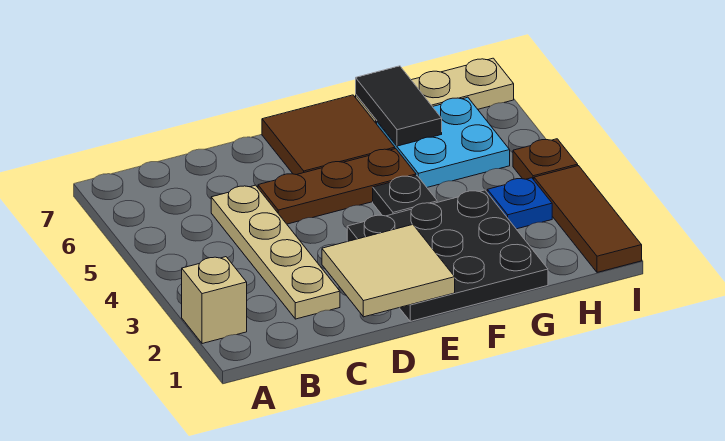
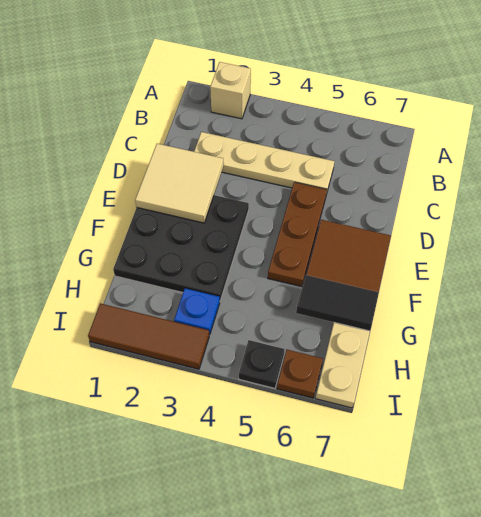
black plate F4 level 1 -> black plate I5 level 1
cyan plate G5:H6 level 1 -> none
brown plate I4 level 1 -> brown plate I6 level 1

